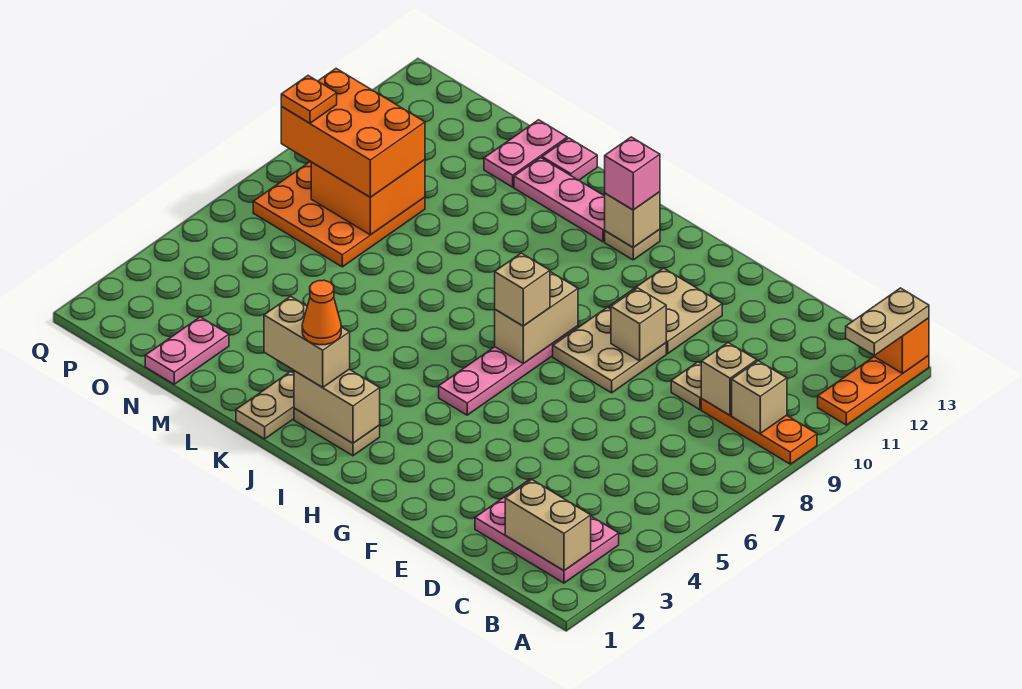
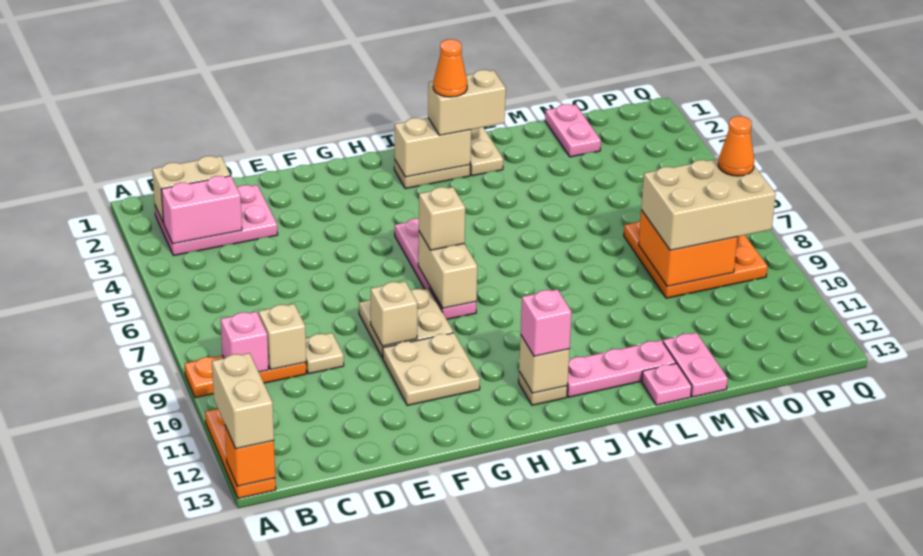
tan plate A12:A13 level 3 -> tan brick A12:A13 level 3
none -> pink brick B3:C3 level 2
tan brick B9 level 2 -> pink brick B9 level 2
orange brick N8:P9 level 3 -> tan brick N8:P9 level 3
orange plate P8 level 4 -> orange cone P8 level 4

